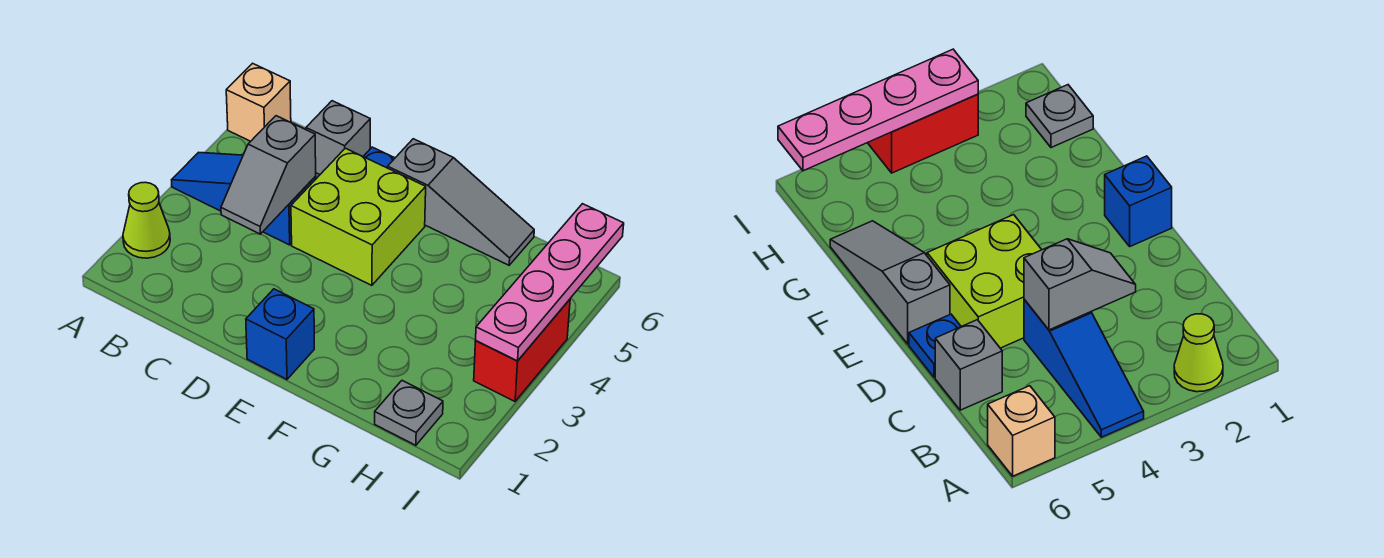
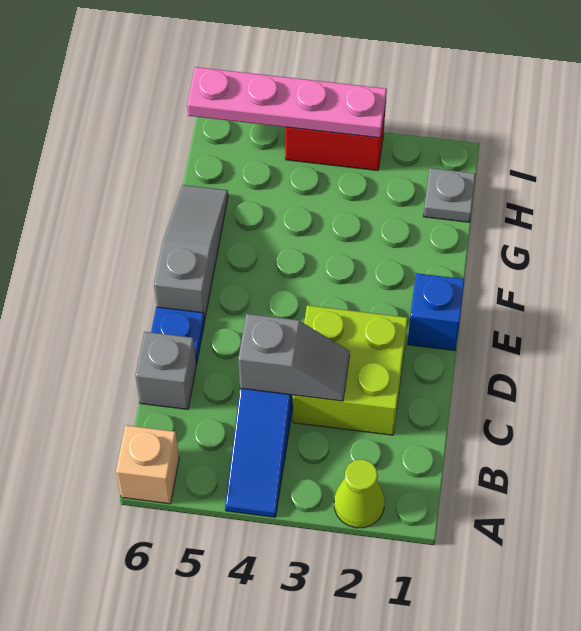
lime brick D4:E5 level 1 -> lime brick C2:D3 level 1

